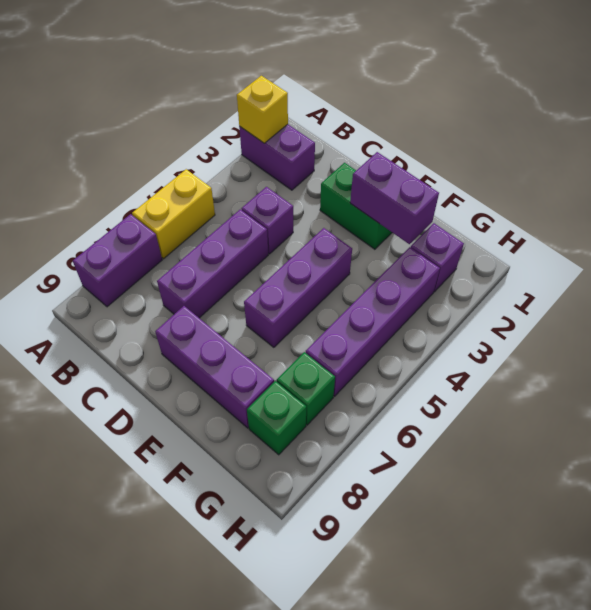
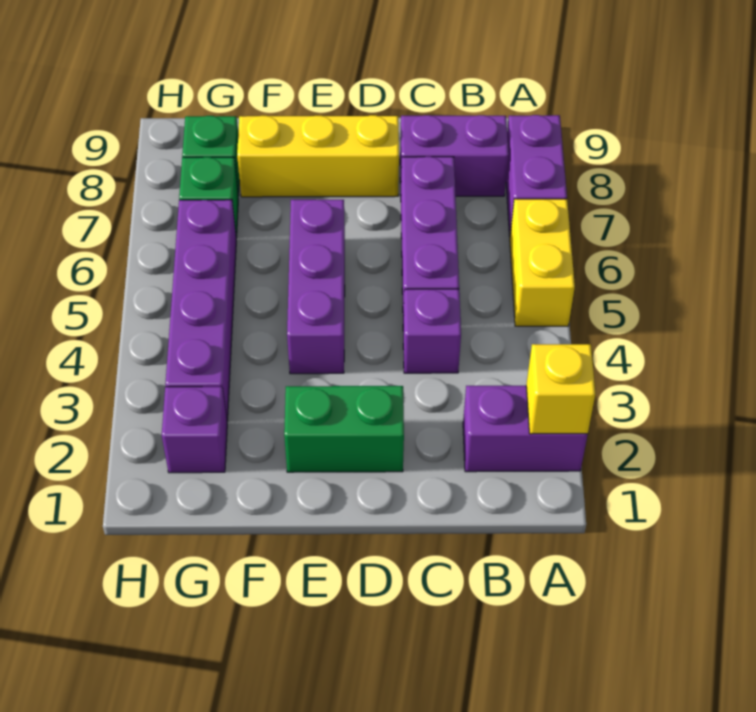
purple brick D8:F8 level 1 -> yellow brick D8:F8 level 1
purple brick E2:F2 level 2 -> purple brick B8:C8 level 1

